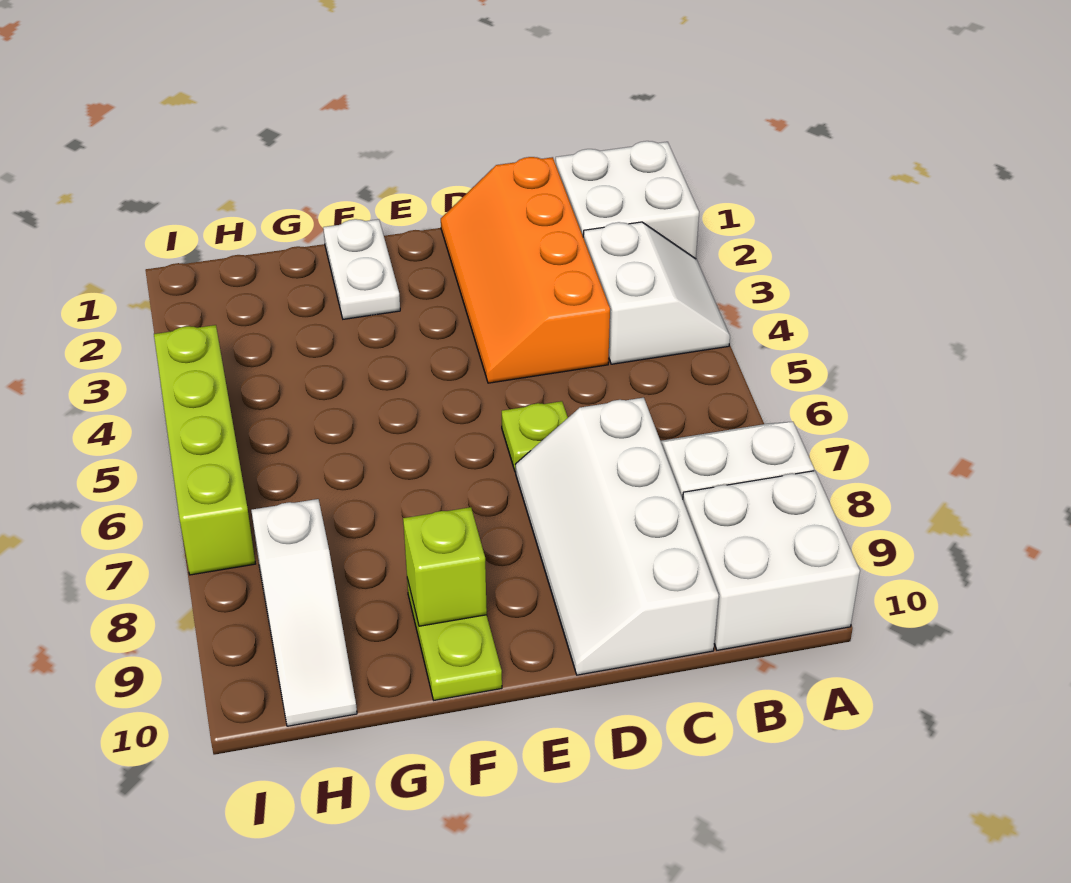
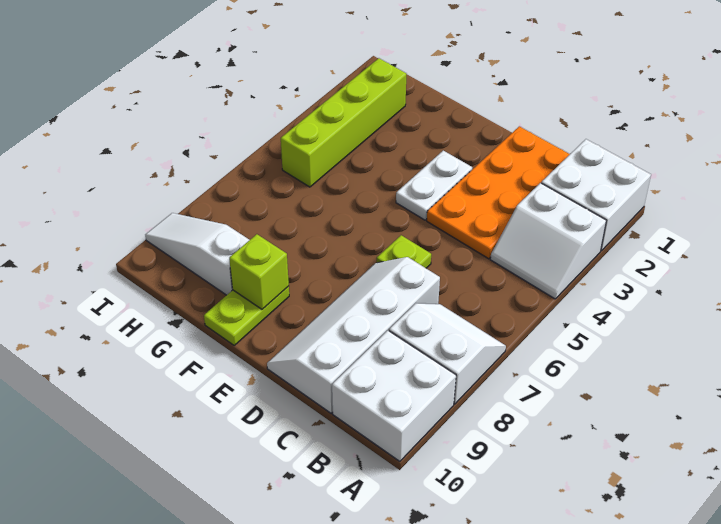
white slope A3:B4 level 1 top B -> white slope A3:B4 level 1 top 3
orange slope C1:D4 level 1 top C -> orange plate C1:D4 level 1
white plate F1:F2 level 1 -> white plate E3:E4 level 1
white slope H8:H10 level 1 top 8 -> white slope G9:I9 level 1 top G
lime brick I4:I7 level 1 -> lime brick H2:H5 level 1

